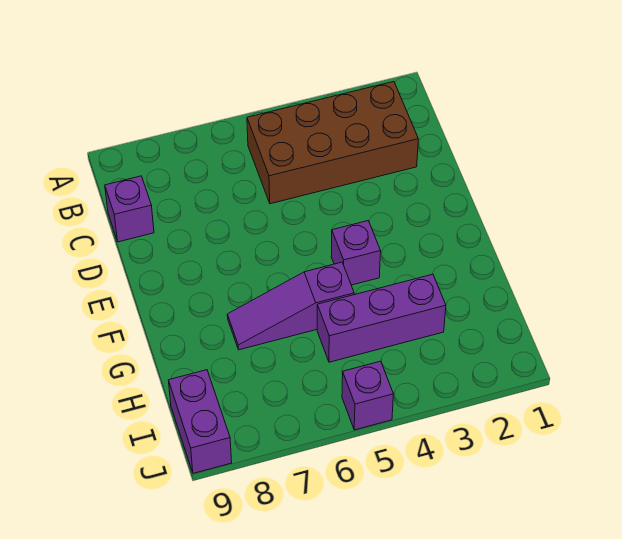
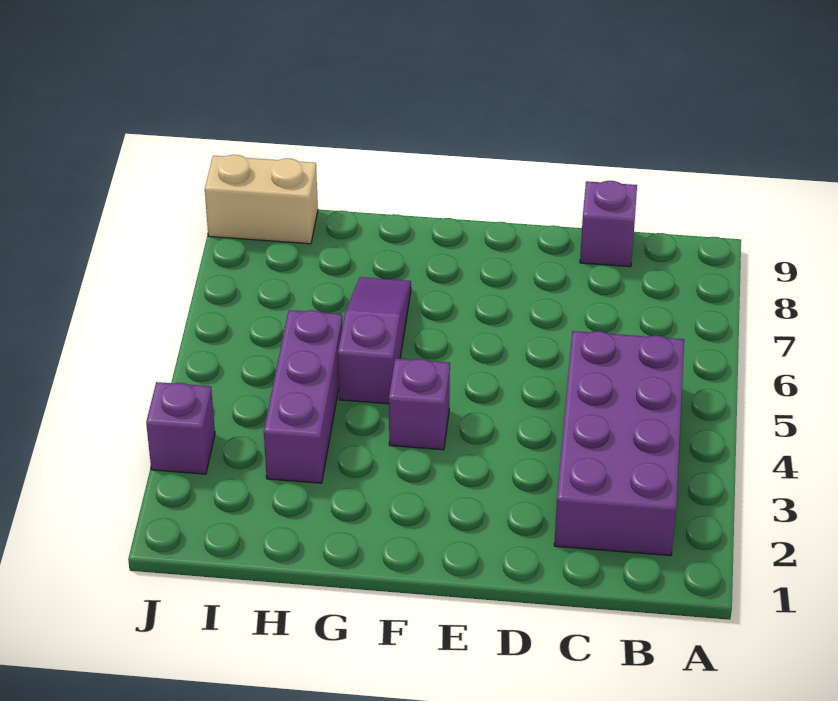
brown brick B2:C5 level 1 -> purple brick B2:C5 level 1
purple brick I9:J9 level 1 -> tan brick I9:J9 level 1
purple brick J5 level 1 -> purple brick J3 level 1

